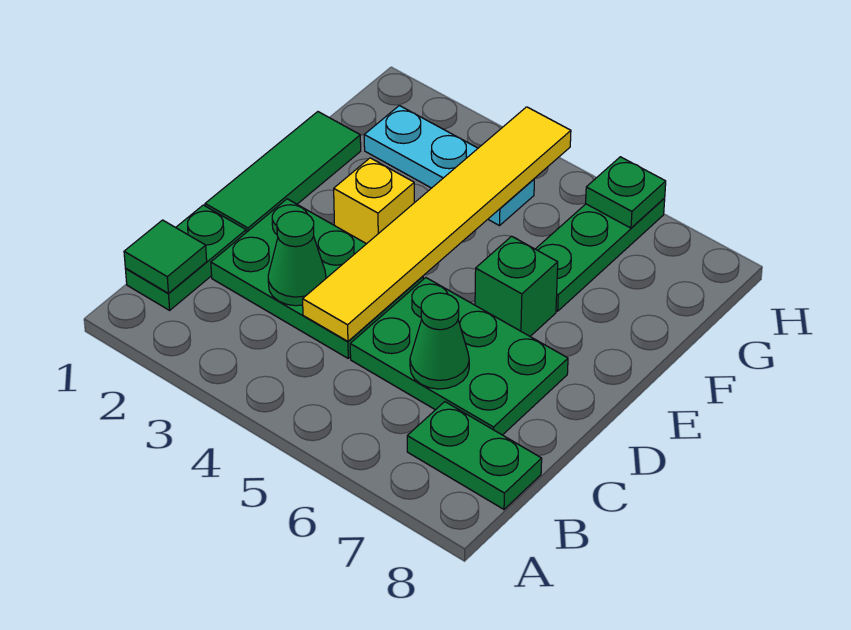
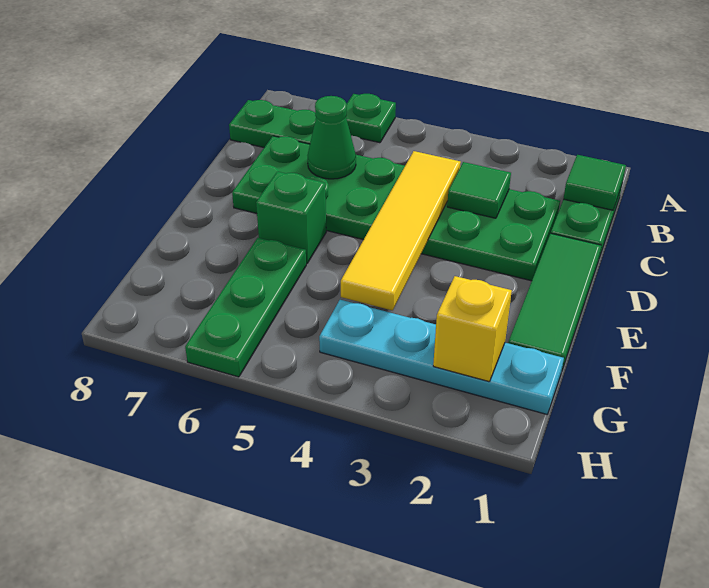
green cone C3 level 2 -> green tile C3 level 2
yellow tile C4:H4 level 2 -> yellow tile C4:F4 level 2
yellow brick E3 level 1 -> yellow brick G2 level 2
cyan plate G2:G4 level 1 -> cyan plate G1:G4 level 1
green plate H6 level 2 -> green plate A6 level 1

